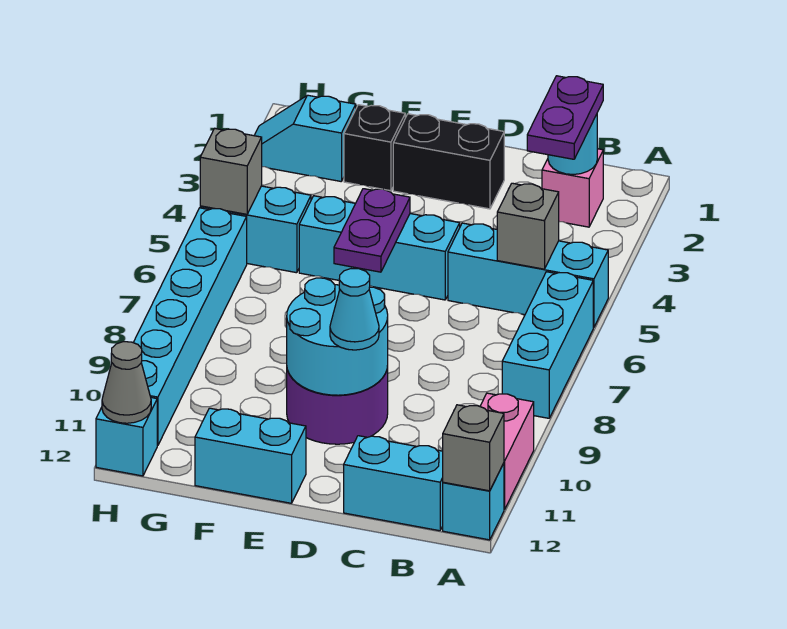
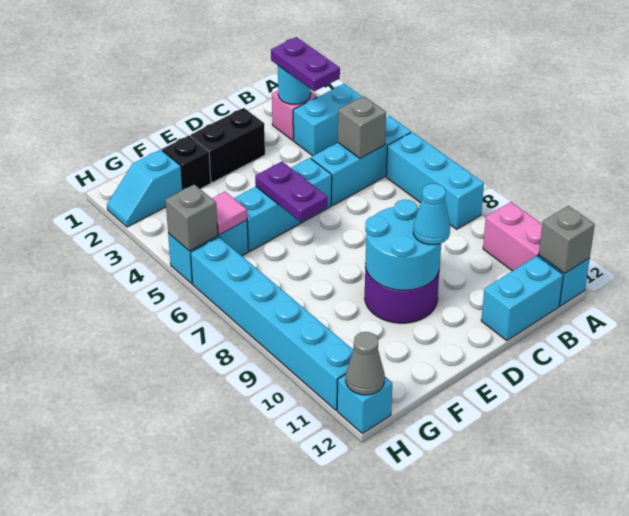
cyan brick E12:F12 level 1 -> cyan brick A3:B3 level 1
none -> pink tile G5 level 2

